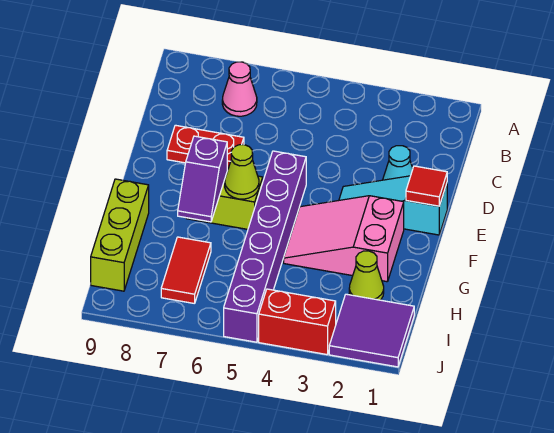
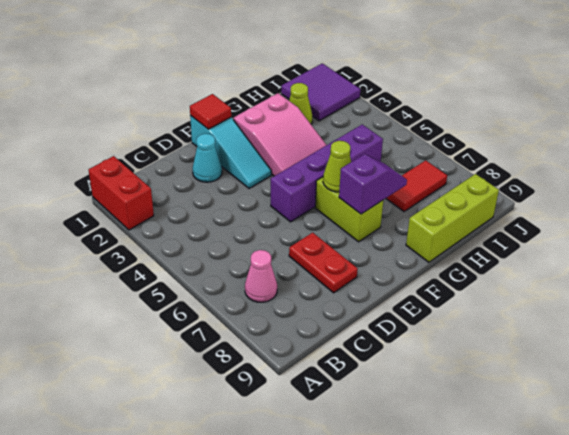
purple brick E5:J5 level 1 -> purple brick E5:H5 level 1
red brick J3:J4 level 1 -> red brick A1:A2 level 1

